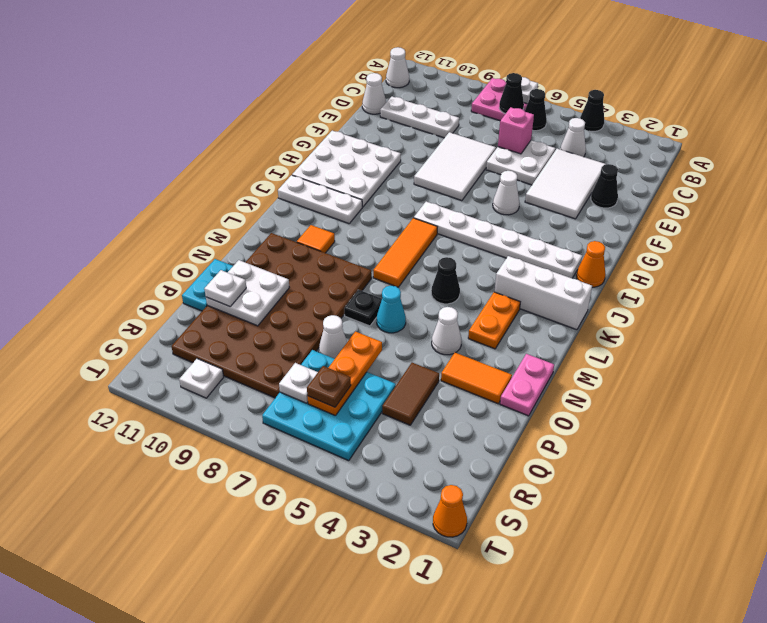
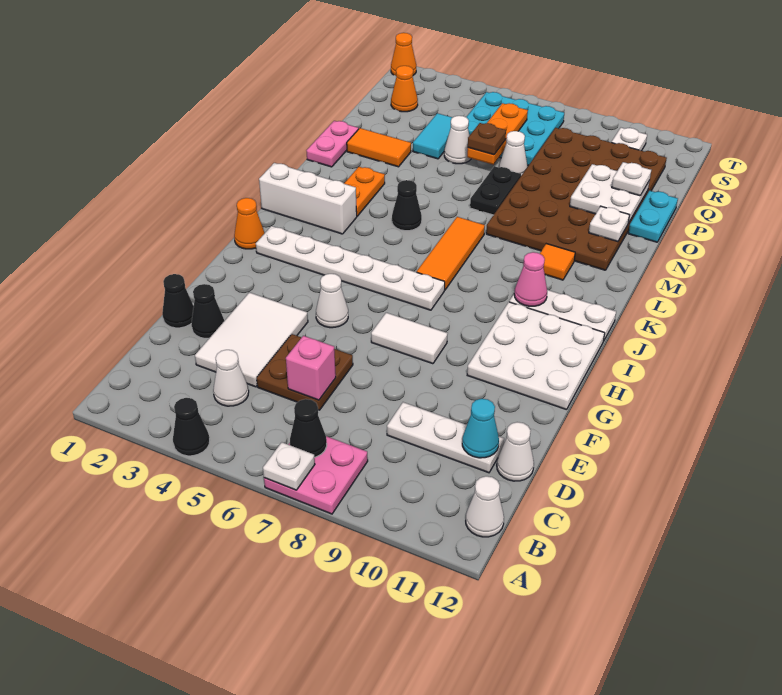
black cone B6 level 1 -> black cone E1 level 1
white plate D5:E6 level 1 -> brown plate D5:E6 level 1
white tile E7:G8 level 1 -> white tile G7:G8 level 1
none -> pink cone J10 level 2
white cone N4 level 1 -> white cone P5 level 1
cyan cone N6 level 1 -> cyan cone D11 level 2
black plate N7 level 1 -> black plate N7:O7 level 1
brown tile P4:Q4 level 1 -> cyan tile P4:Q4 level 1
none -> orange cone R2 level 1
brown plate R6 level 3 -> brown plate P6 level 3
white plate R7 level 2 -> white plate N11 level 2

